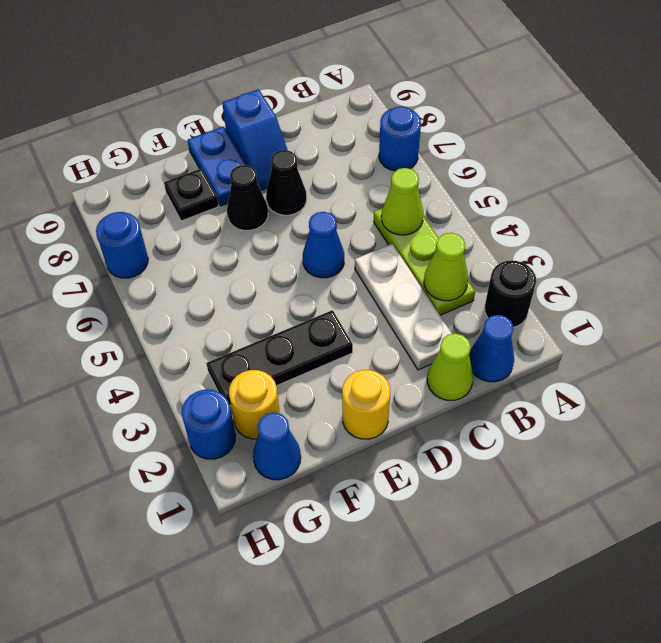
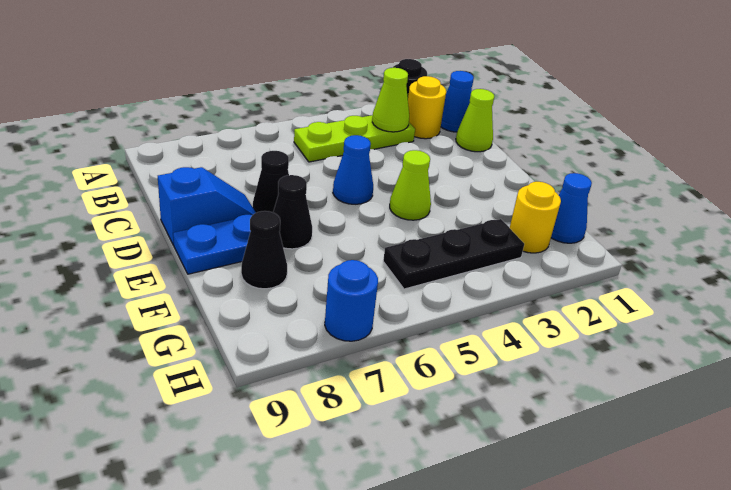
blue round brick A7 level 1 -> none
lime cone B5 level 2 -> lime cone E4 level 1
white plate C2:C4 level 1 -> none
yellow round brick E1 level 1 -> yellow round brick B2 level 1
black plate E3:G3 level 1 -> black plate G3:G5 level 1
black plate F8 level 1 -> black cone F8 level 1
blue round brick H2 level 1 -> none

